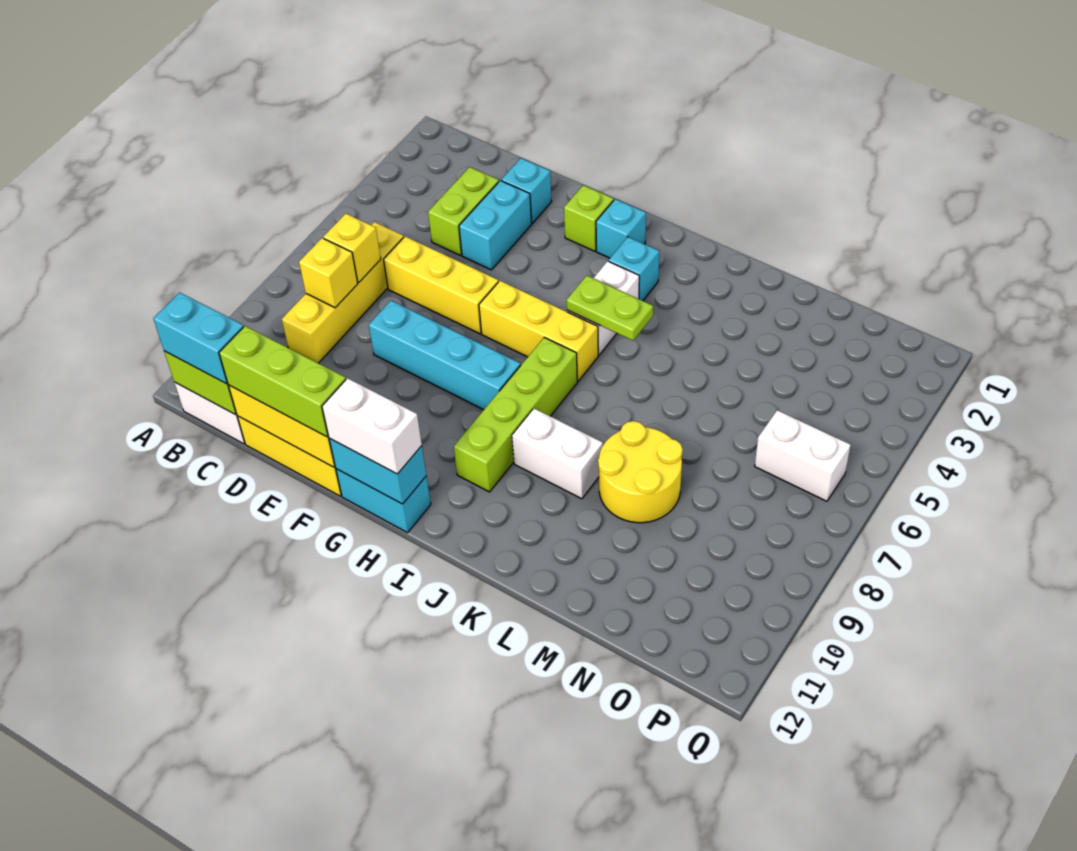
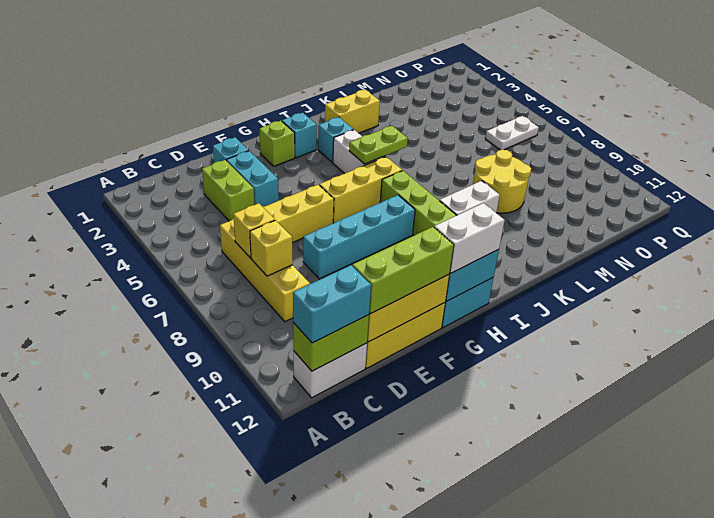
none -> yellow brick J2:K2 level 1
white brick O6:P6 level 1 -> white plate O6:P6 level 1

